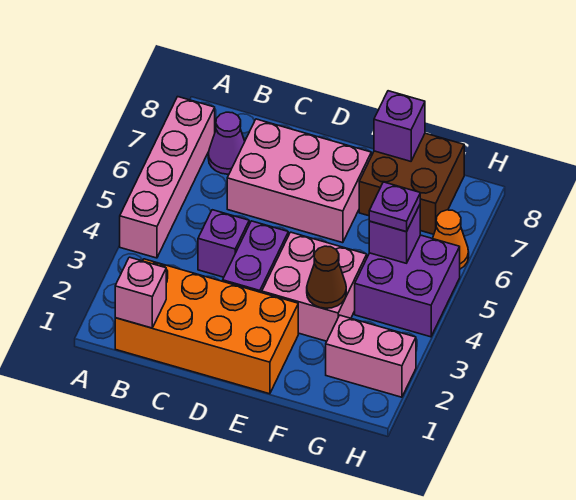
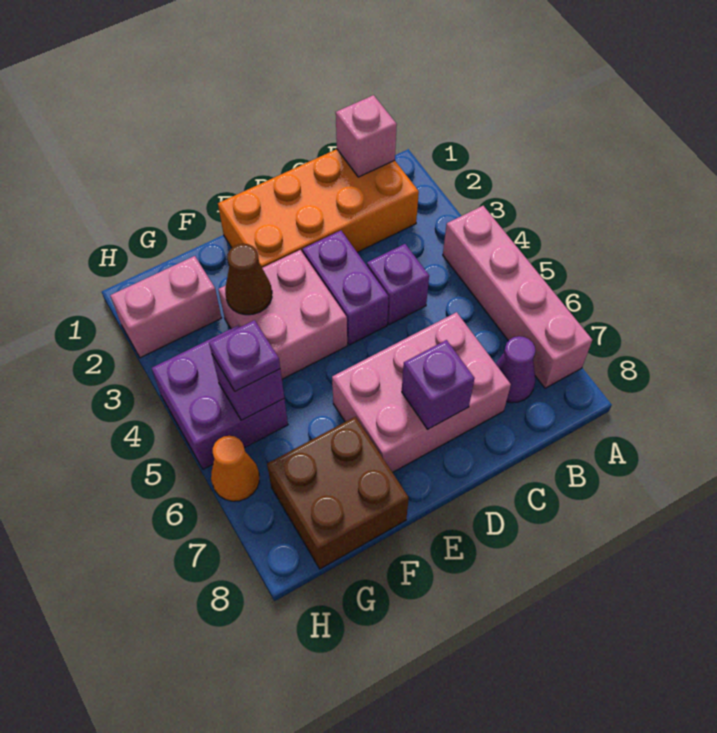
purple brick F8 level 2 -> purple brick D7 level 2

